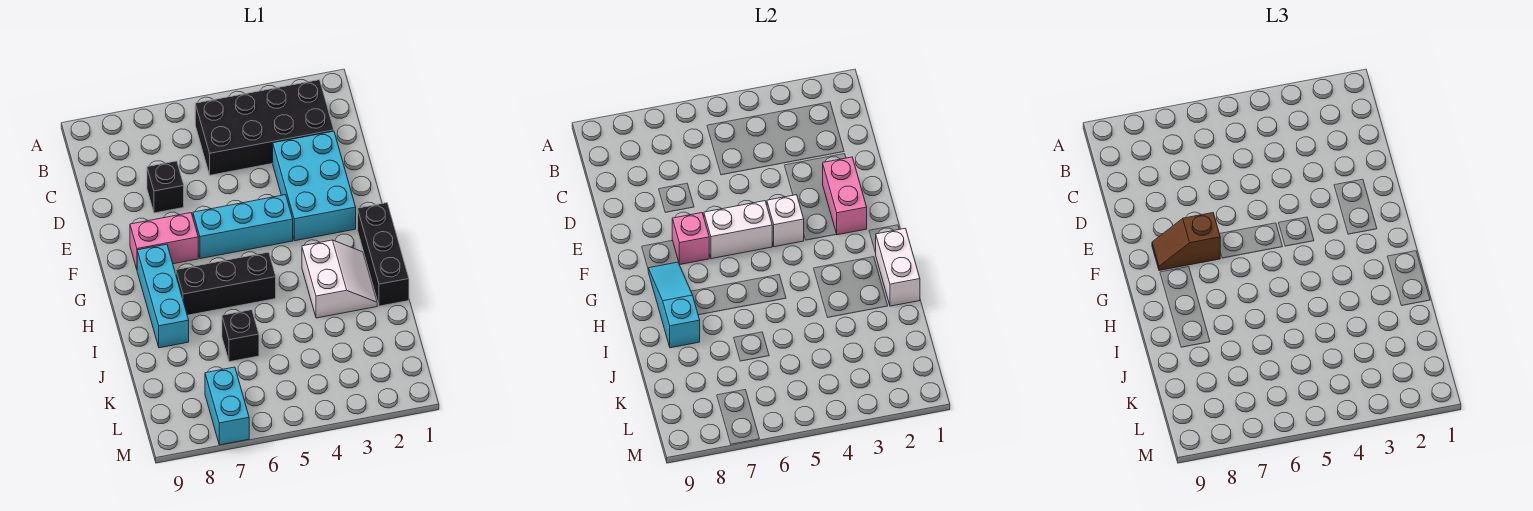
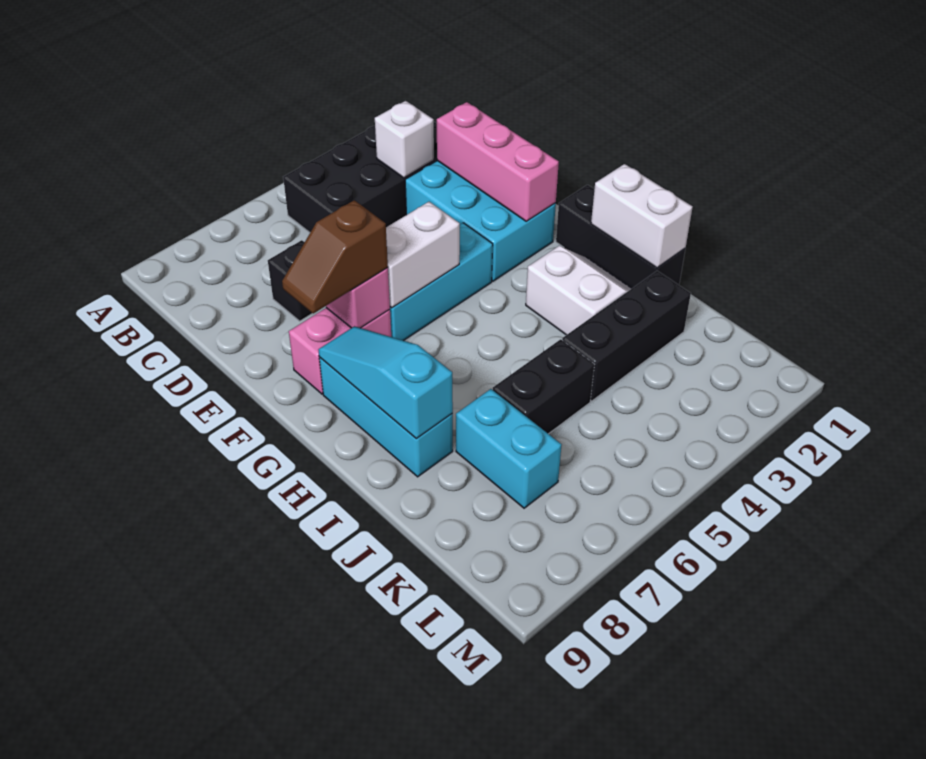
pink brick E2:F2 level 2 -> pink brick D2:F2 level 2
white brick F4 level 2 -> white brick C3 level 2
black brick H5:H7 level 1 -> black brick J2:J4 level 1
black brick J6 level 1 -> black brick J5:J6 level 1
cyan brick L7:M7 level 1 -> cyan brick J7:K7 level 1

